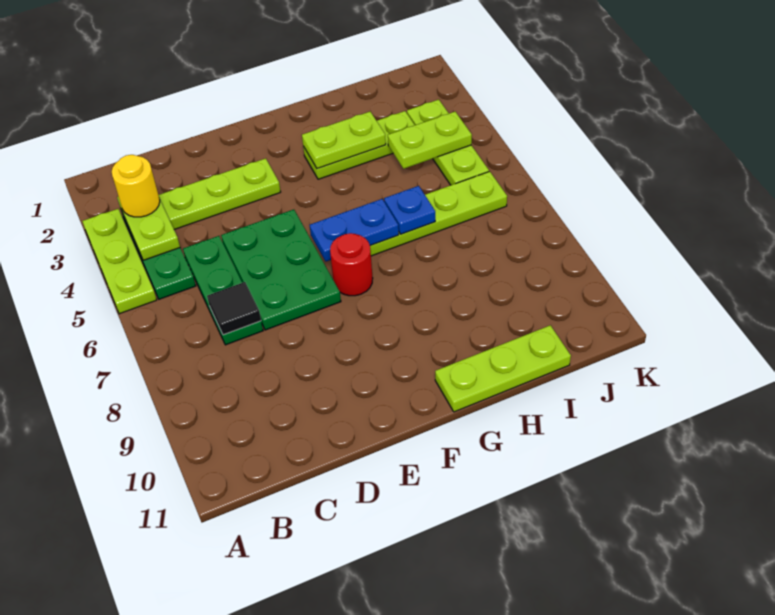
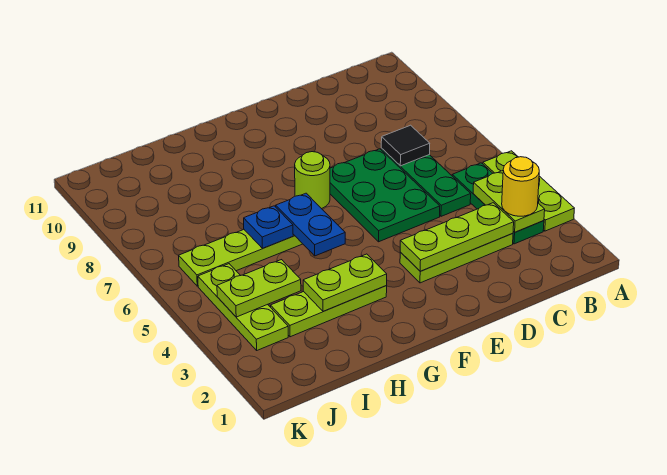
blue plate F6:G6 level 2 -> blue plate G5:G6 level 2
red round brick F7 level 1 -> lime round brick F7 level 1
lime plate G11:I11 level 1 -> lime plate C3:E3 level 2

